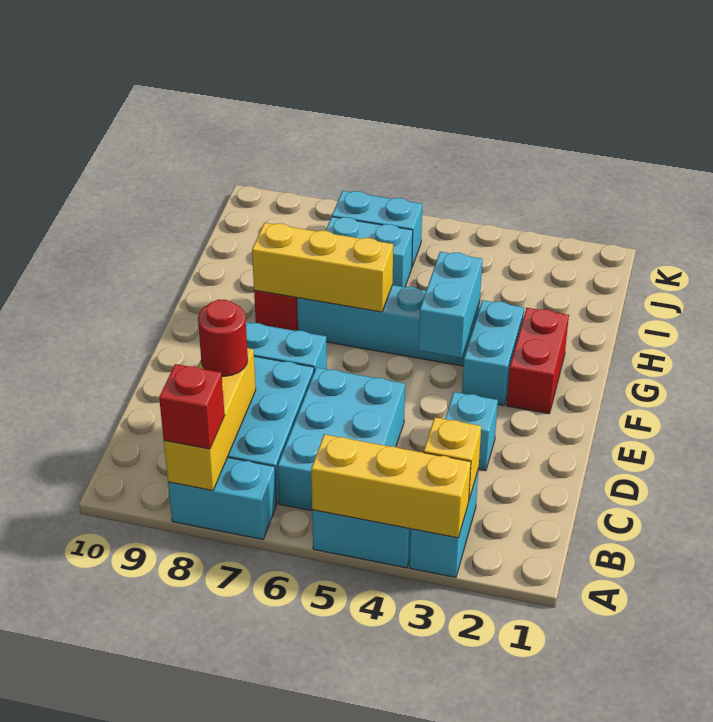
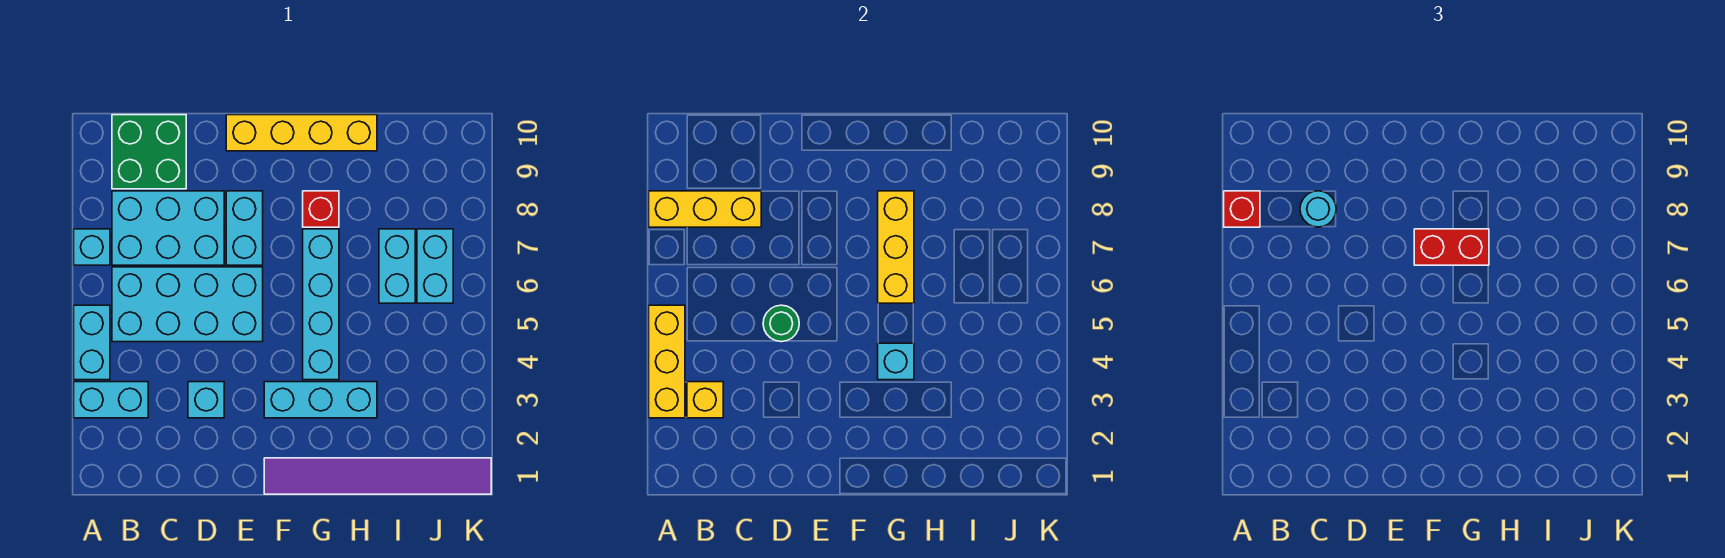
cyan brick A7:A8 level 1 -> cyan brick A7 level 1
cyan brick B5:D6 level 1 -> cyan brick B5:E6 level 1
none -> green brick B9:C10 level 1
red round brick C8 level 3 -> cyan round brick C8 level 3
none -> green round brick D5 level 2
none -> yellow brick E10:H10 level 1
none -> purple tile F1:K1 level 1
red brick F2:G2 level 1 -> red brick F7:G7 level 3
cyan brick F3:G3 level 1 -> cyan brick F3:H3 level 1
cyan brick F4:G4 level 2 -> cyan brick G4 level 2

